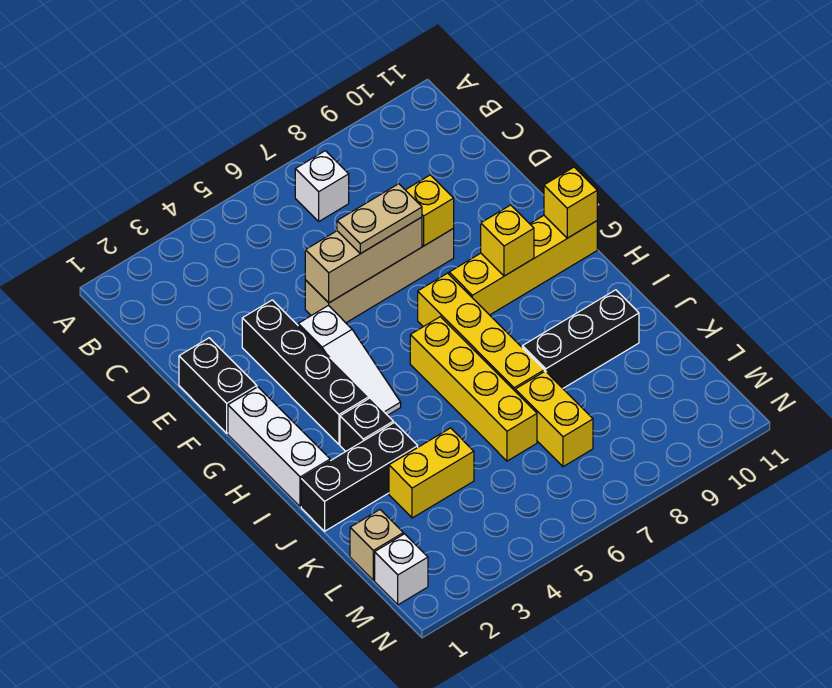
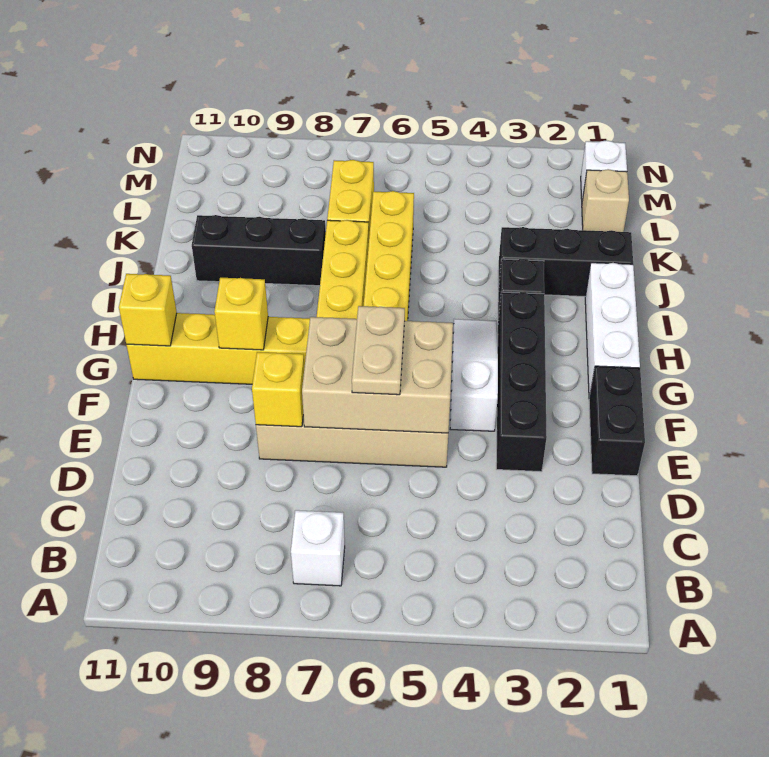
tan brick E5:E7 level 2 -> tan brick E5:F7 level 2
tan plate E6:E7 level 3 -> tan plate E6:F6 level 3
yellow brick K3:K4 level 1 -> none

